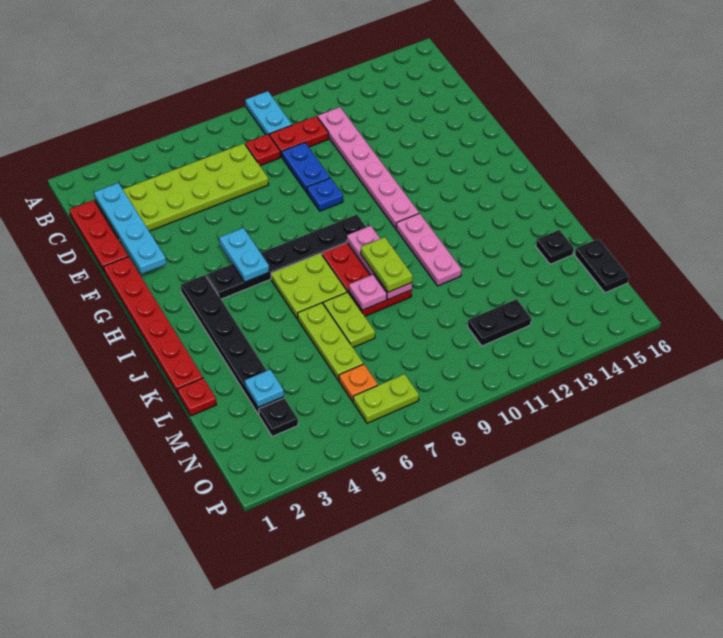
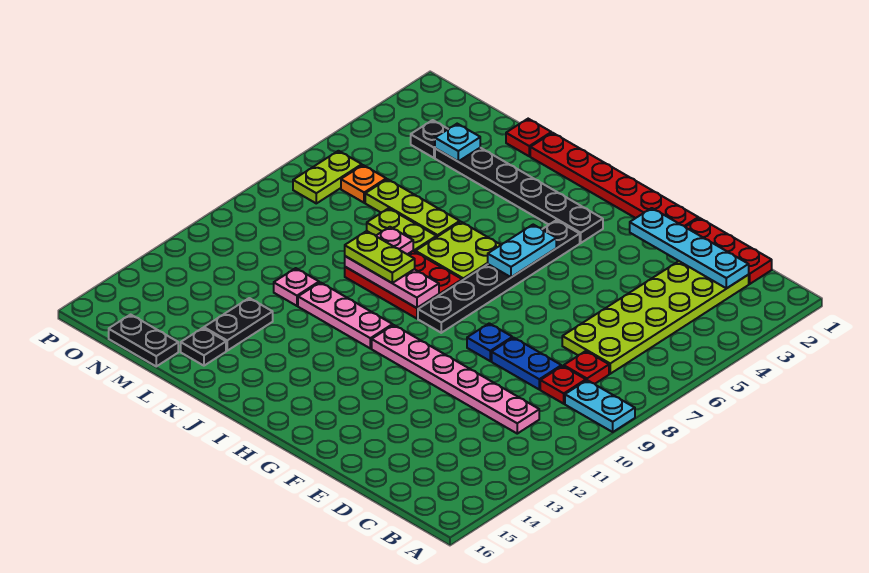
red plate C9:C10 level 1 -> red plate C9 level 1
cyan plate G5:H5 level 2 -> cyan plate H5:H6 level 2
none -> pink plate L11 level 1
black plate N11:N12 level 1 -> black plate L13:L14 level 1

